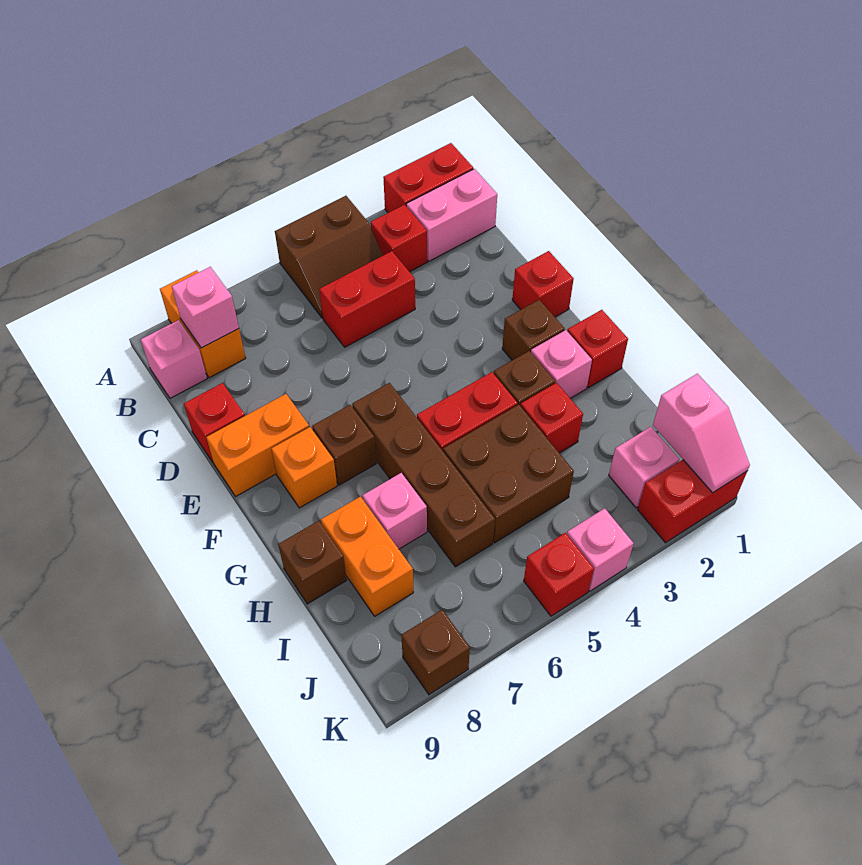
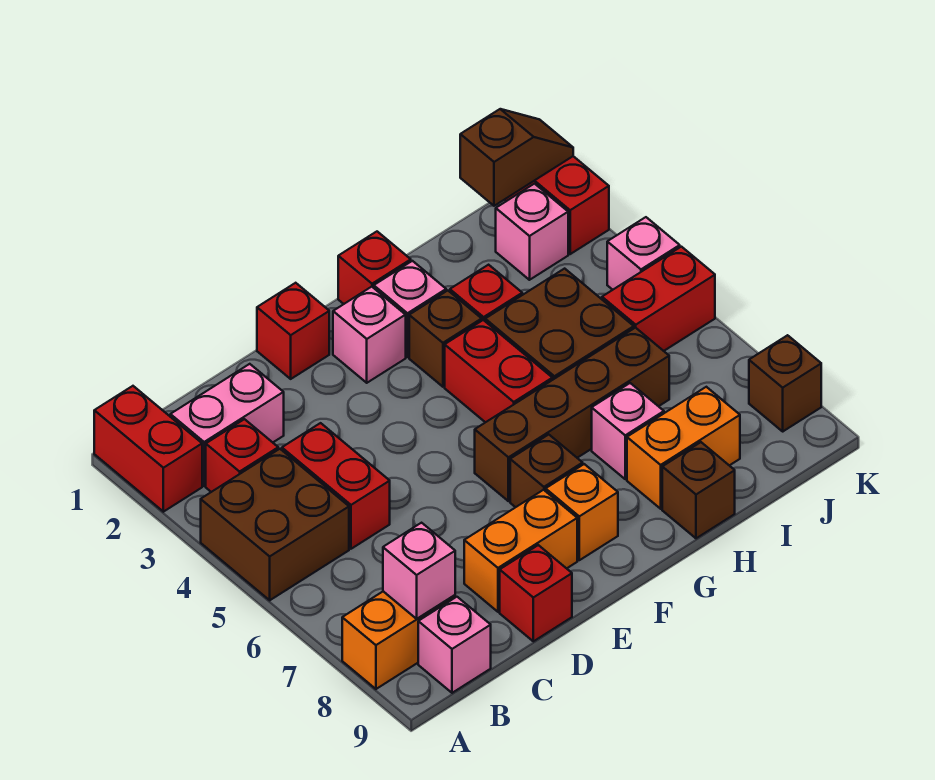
brown slope A4:B5 level 1 top A -> brown brick A4:B5 level 1
pink brick B1:B2 level 1 -> pink brick B2:C2 level 1
orange brick E8:E9 level 1 -> orange brick D8:E8 level 1
brown brick F2 level 1 -> pink brick F2 level 1
pink slope J1:K1 level 2 top J -> brown slope J1:K1 level 2 top J
red brick K5 level 1 -> red brick J5:K5 level 1

